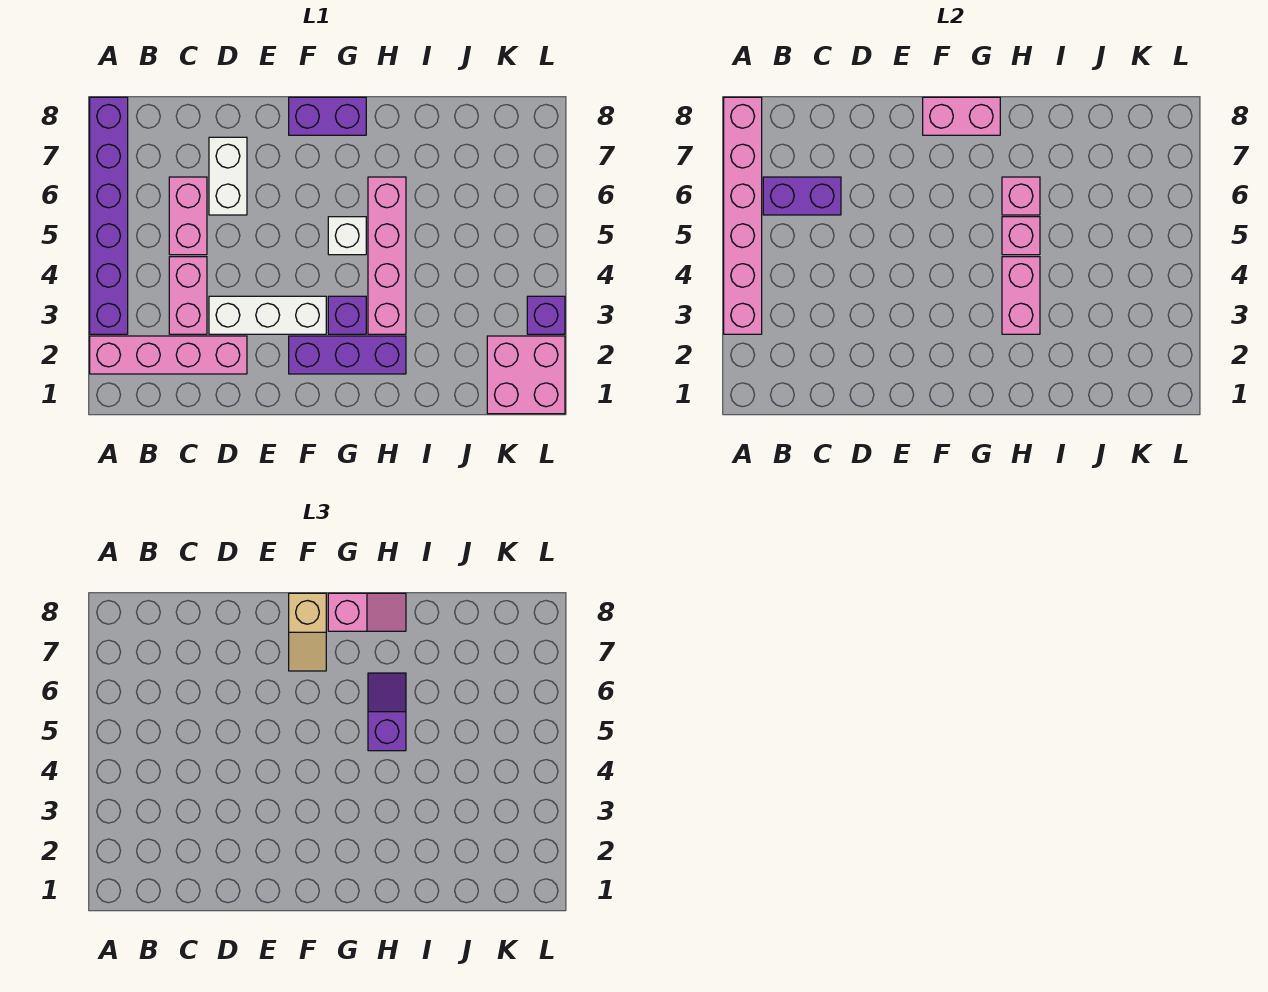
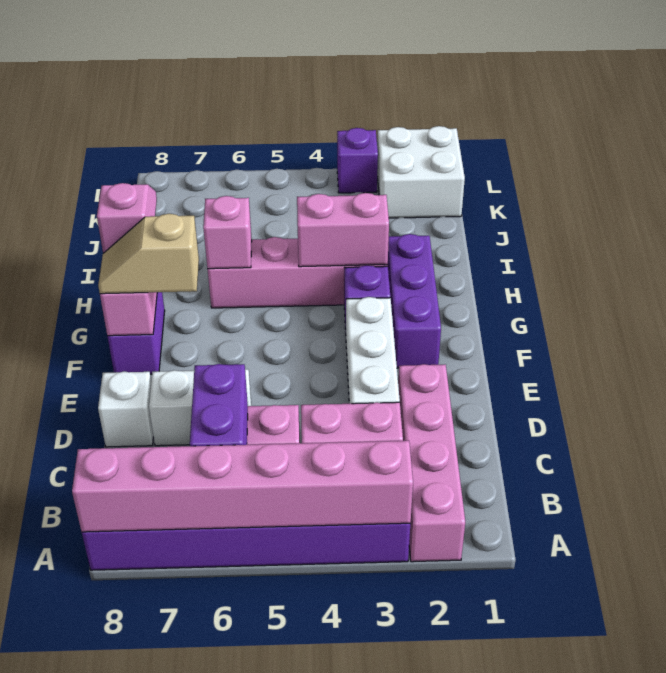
tan slope F7:F8 level 3 top 8 -> tan slope F7:F8 level 3 top 7
white brick G5 level 1 -> white brick D8 level 1
pink brick H5 level 2 -> none
purple slope H5:H6 level 3 top 5 -> none
pink brick K1:L2 level 1 -> white brick K1:L2 level 1

